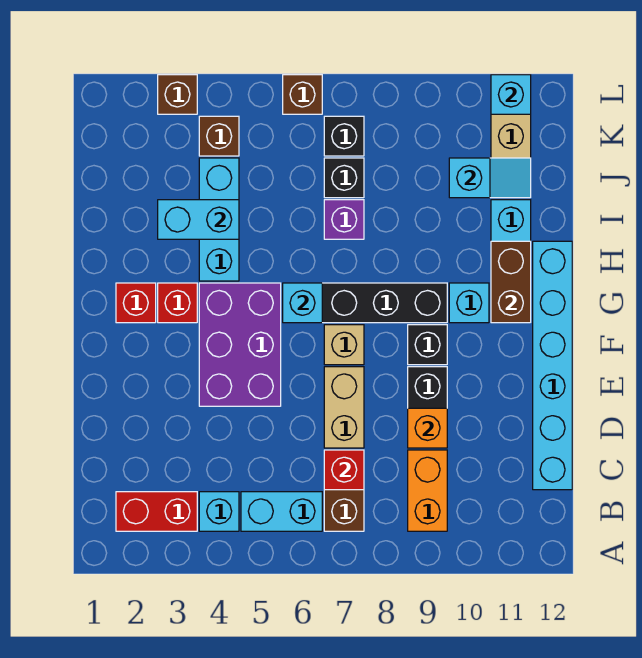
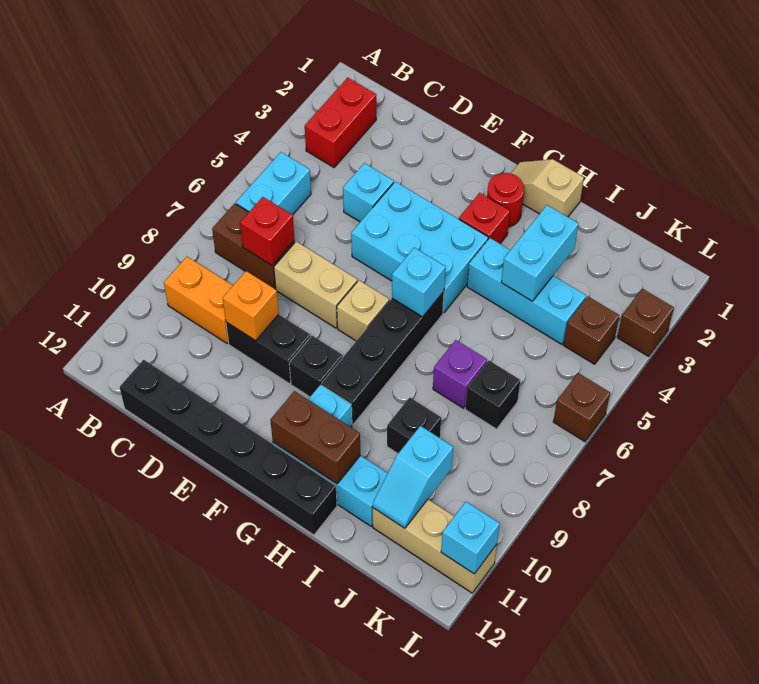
cyan brick B4 level 1 -> cyan brick D4 level 1
cyan brick C12:H12 level 1 -> black brick C12:H12 level 1
purple brick E4:G5 level 1 -> cyan brick E4:G5 level 1
none -> tan slope G1:H1 level 1 top H
red brick G2 level 1 -> red round brick G2 level 1
black brick K7 level 1 -> black brick I9 level 1

